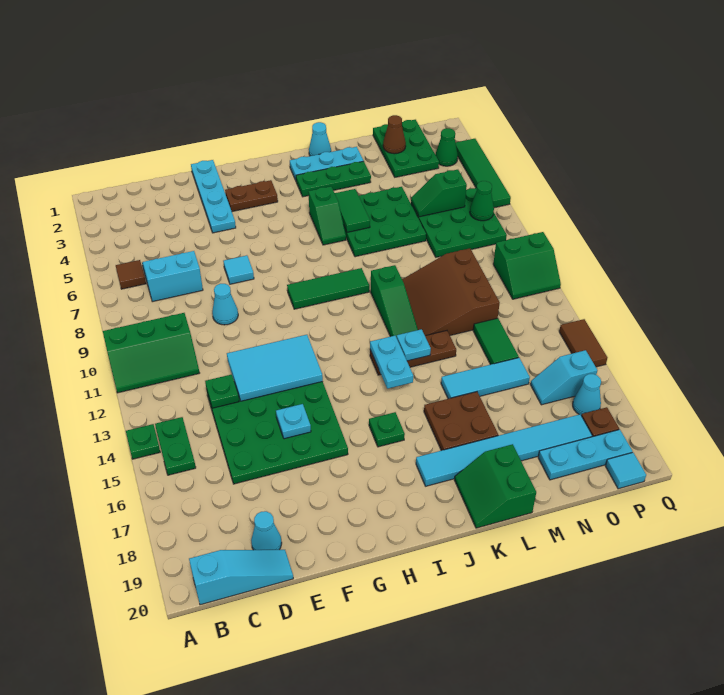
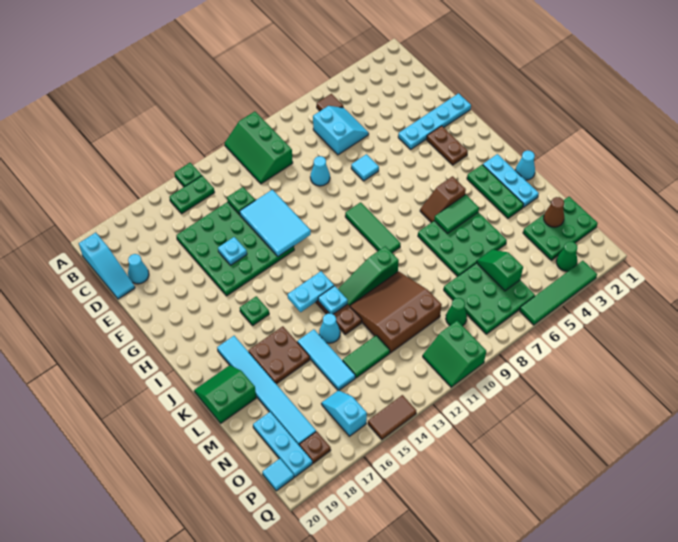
green slope J5:J6 level 1 top 5 -> brown slope J5:J6 level 1 top 5
green cone P7 level 2 -> green cone O9 level 1
cyan cone P17 level 1 -> cyan cone L14 level 1

